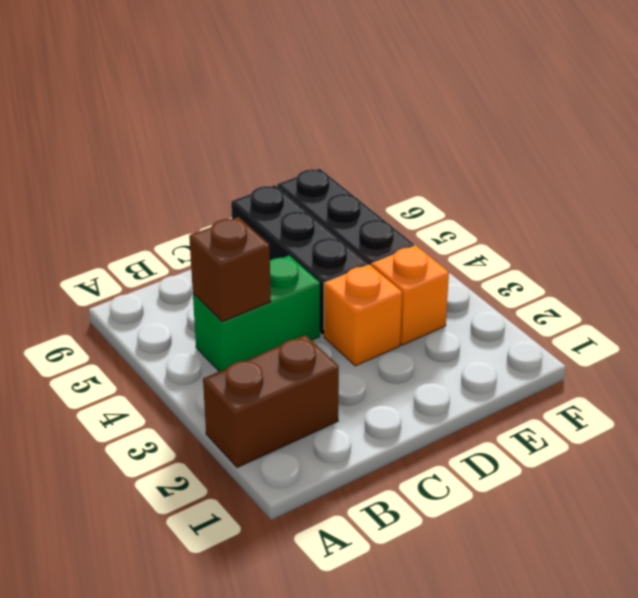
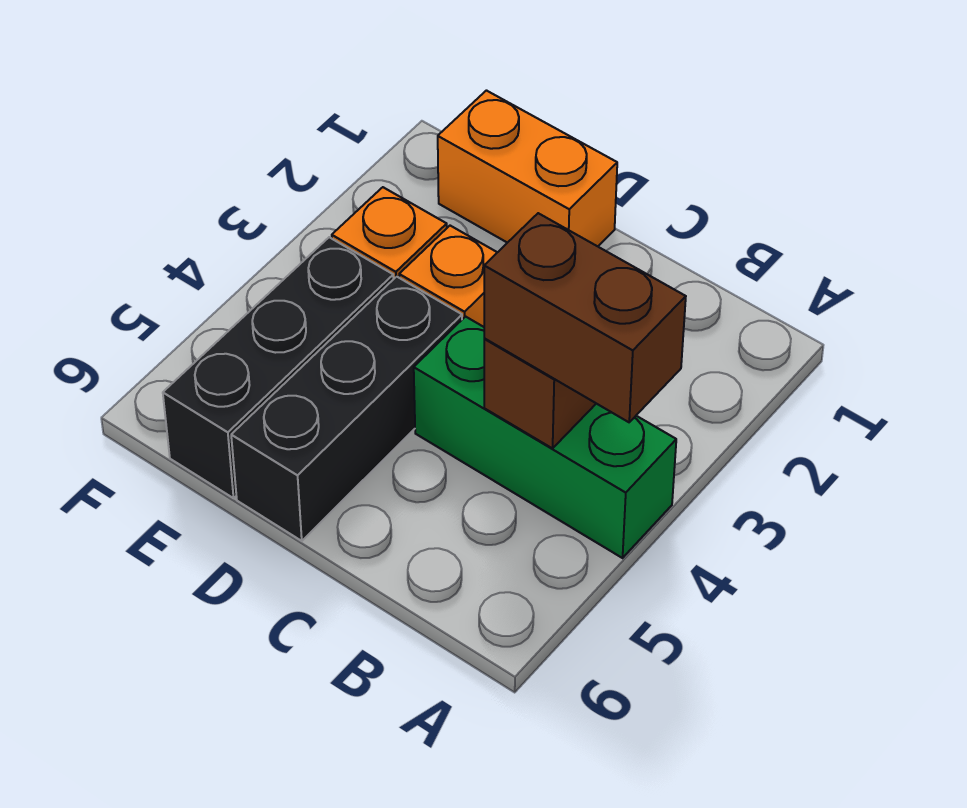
brown brick A2:B2 level 1 -> brown brick A4:B4 level 3
green brick B4:C4 level 1 -> green brick A4:C4 level 1
none -> orange brick D1:E1 level 1

